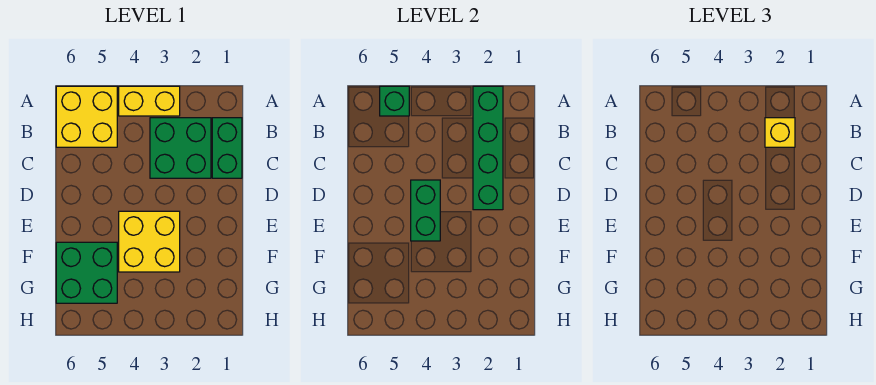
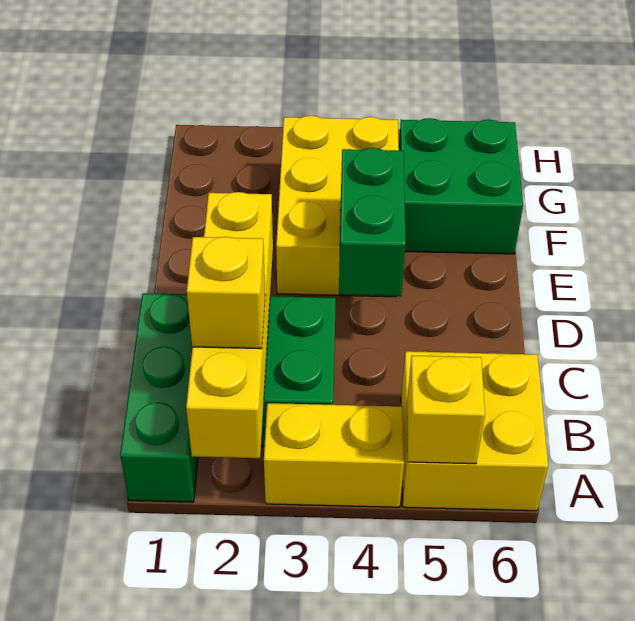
green brick A2:D2 level 2 -> yellow brick A2:D2 level 2
green brick A5 level 2 -> yellow brick A5 level 2
green brick B1:C1 level 1 -> green brick A1:C1 level 1
yellow brick E3:F4 level 1 -> yellow brick E3:G4 level 1

